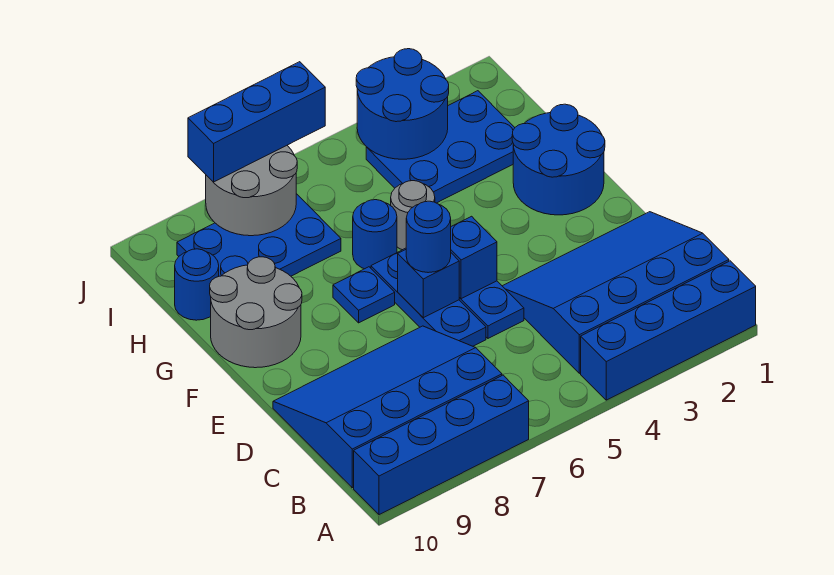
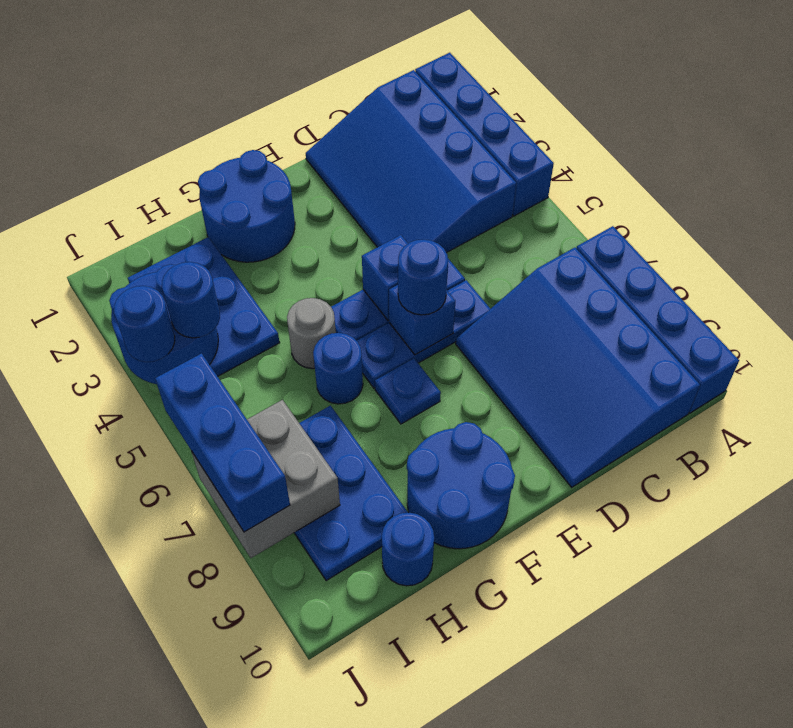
grey round brick F9:G10 level 1 -> blue round brick F9:G10 level 1
none -> blue round brick I4 level 3
grey round brick I7:J8 level 2 -> grey brick I7:J8 level 2
none -> blue round brick J4 level 3

